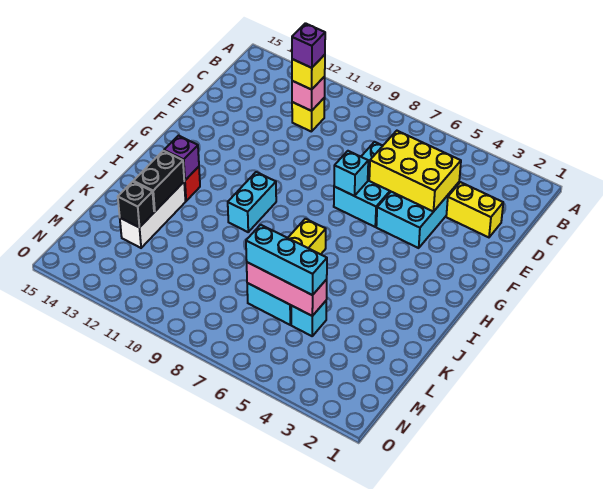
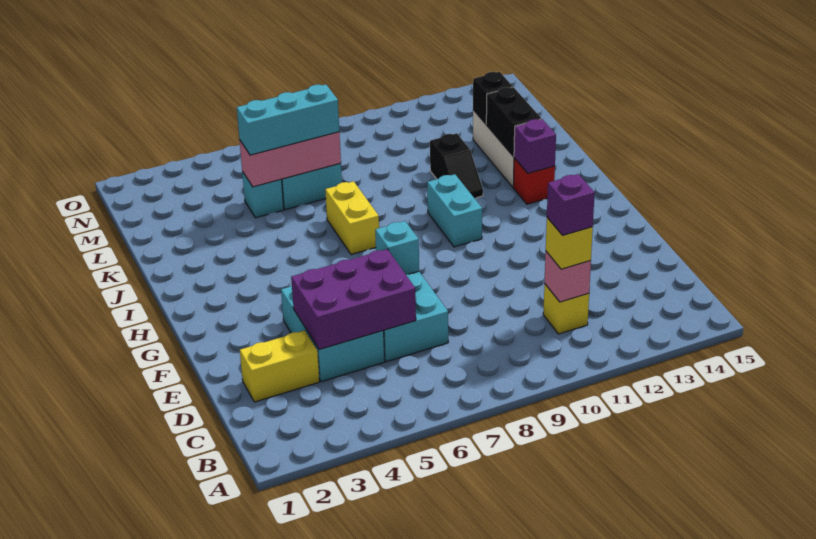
yellow brick D4:E6 level 2 -> purple brick D4:E6 level 2
none -> black slope J11:K11 level 1 top K

